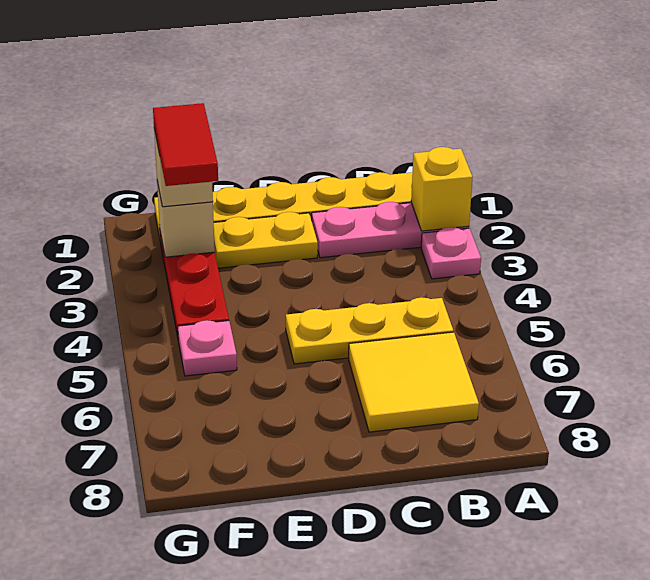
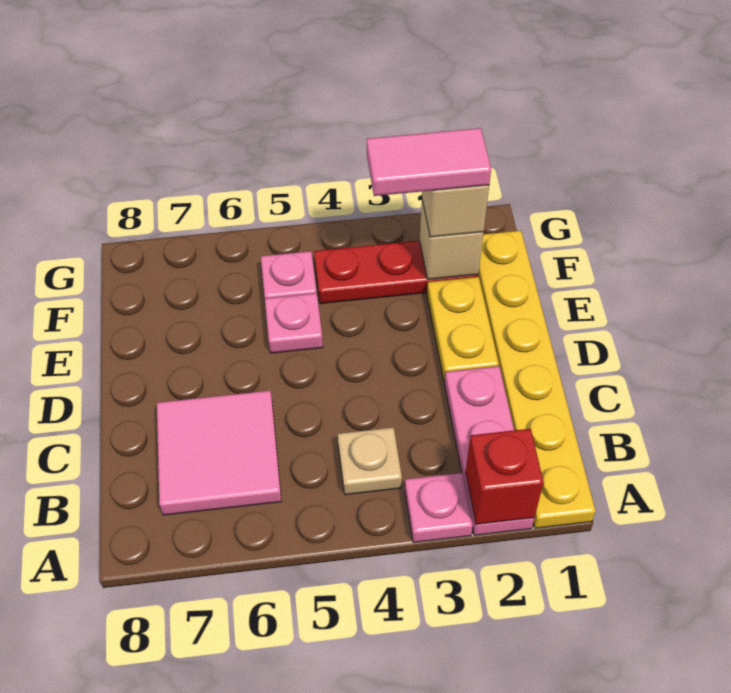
yellow brick A2 level 2 -> red brick A2 level 2
none -> tan plate B4 level 1
yellow plate B5:D5 level 1 -> none
yellow tile B6:C7 level 1 -> pink tile B6:C7 level 1
none -> pink plate E5 level 1
red tile F2:F3 level 4 -> pink tile F2:F3 level 4

